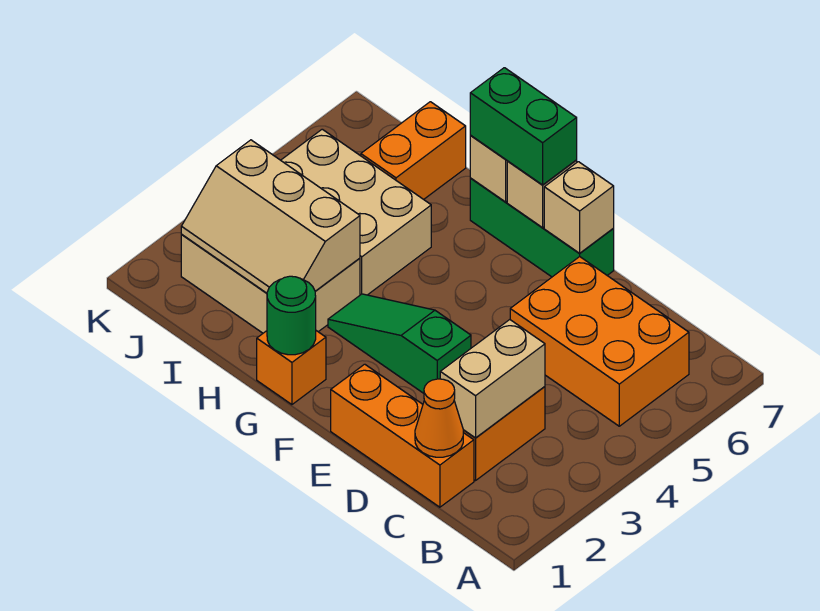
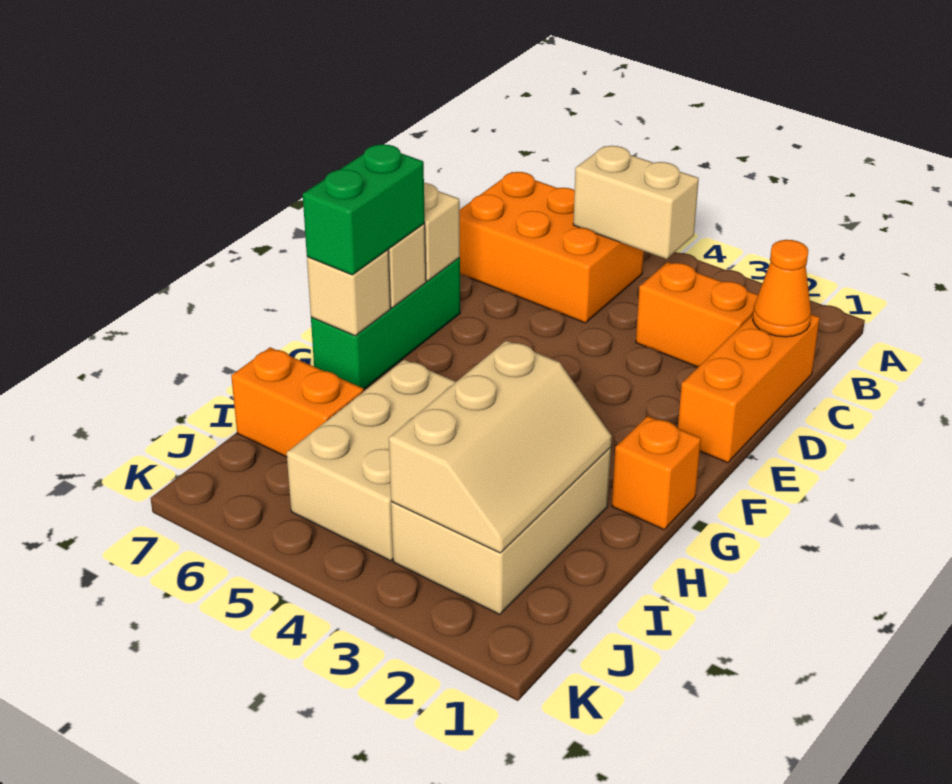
orange brick B5:D6 level 1 -> orange brick B5:C7 level 1
tan brick C2:C3 level 2 -> tan brick B4:B5 level 2
green slope E3:G3 level 1 top E -> none
green round brick G1 level 2 -> none

